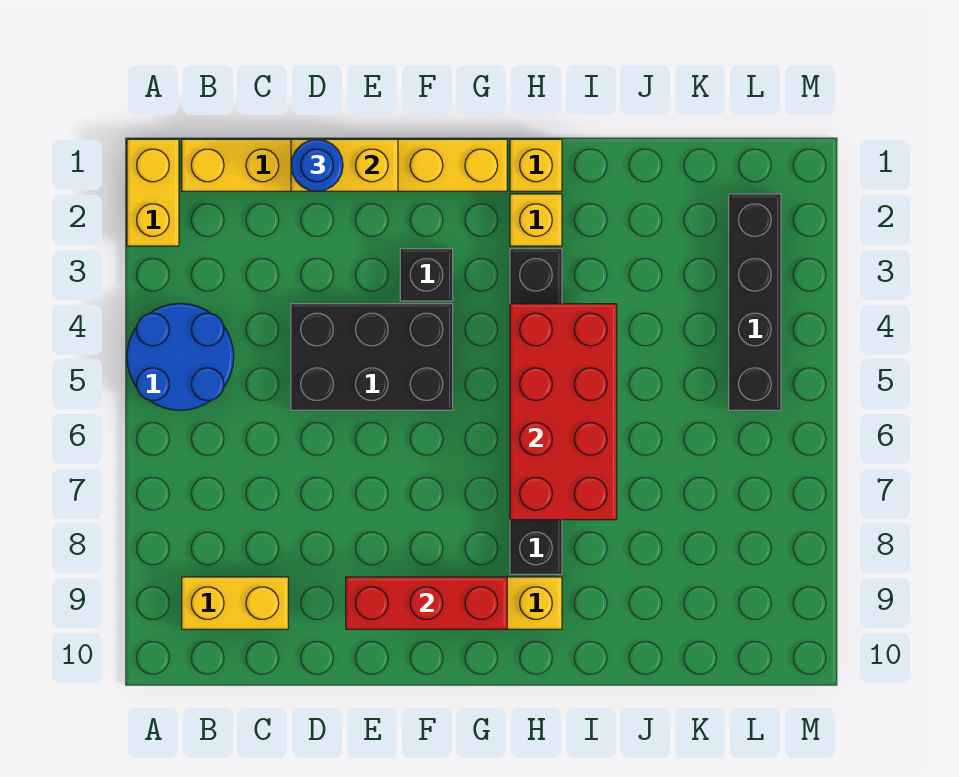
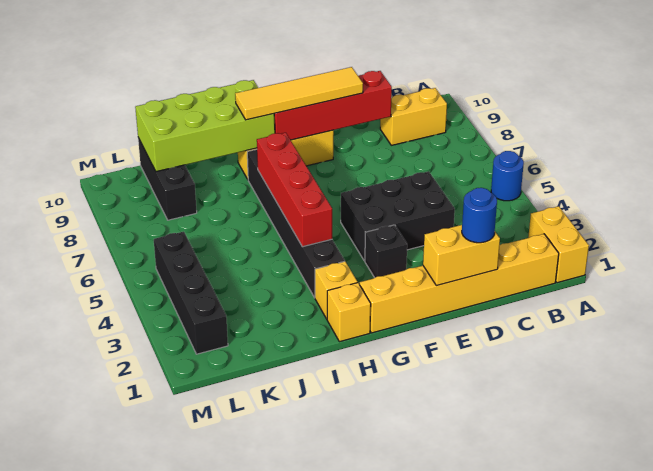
blue round brick A4:B5 level 1 -> blue round brick A5 level 1
red brick E9:G9 level 2 -> red brick D9:G9 level 2
none -> yellow tile E9:H9 level 3
red brick H4:I7 level 2 -> red brick H4:H7 level 2
none -> lime brick H9:K10 level 2
none -> black brick K8:K10 level 1

